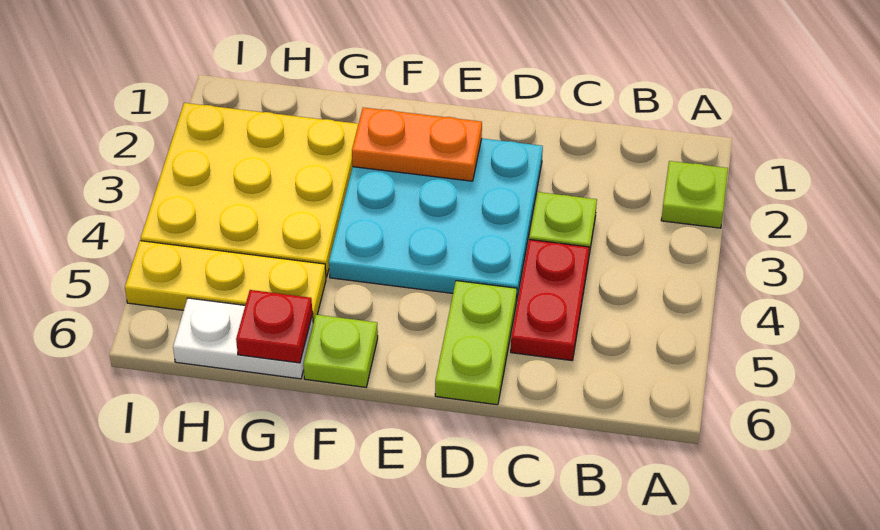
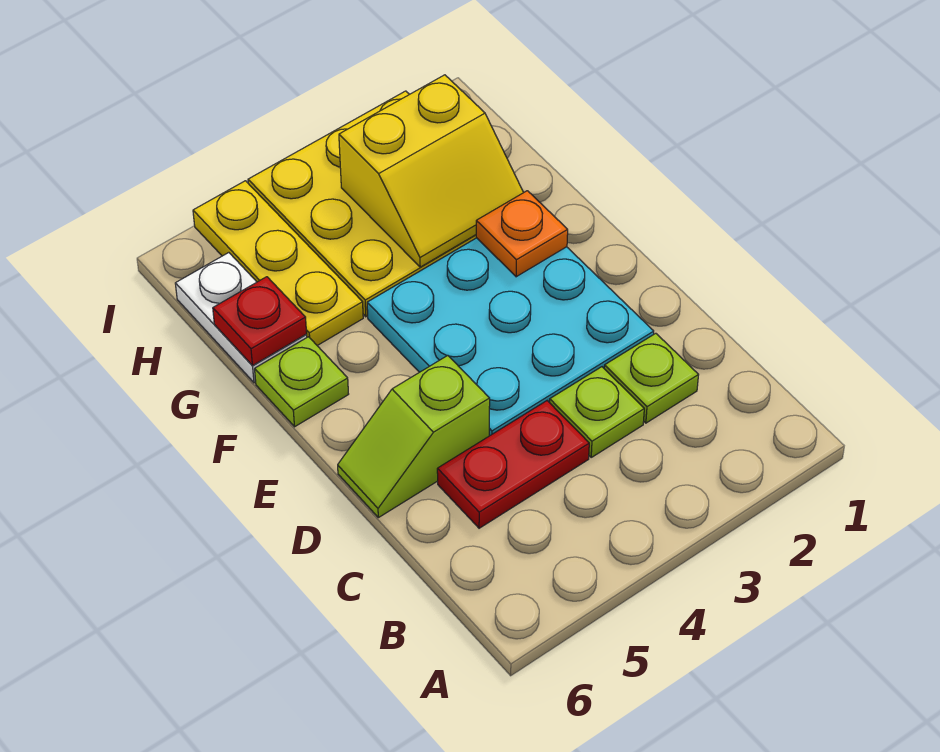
lime plate A2 level 1 -> lime plate C2 level 1
lime plate D5:D6 level 1 -> lime slope D5:D6 level 1 top 5
orange plate E2:F2 level 2 -> orange plate F2 level 2
none -> yellow slope G2:H3 level 2 top H

